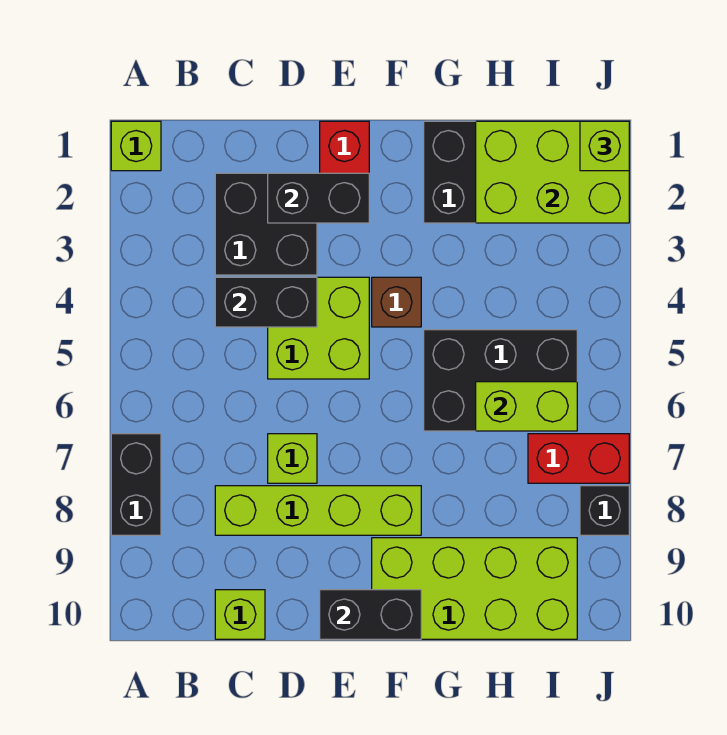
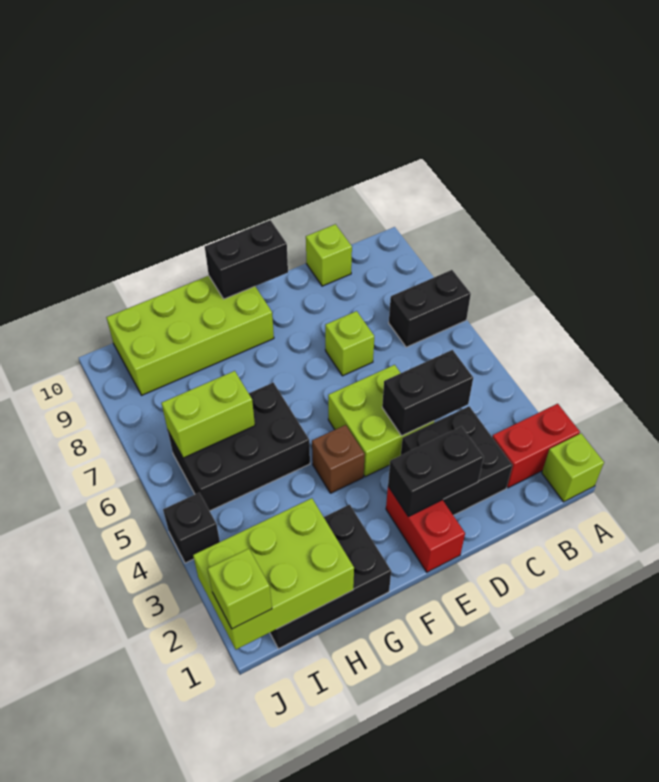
black brick A7:A8 level 1 -> black brick A7:B7 level 1
lime brick C8:F8 level 1 -> none
red brick I7:J7 level 1 -> red brick A2:B2 level 1
black brick J8 level 1 -> black brick J4 level 1

